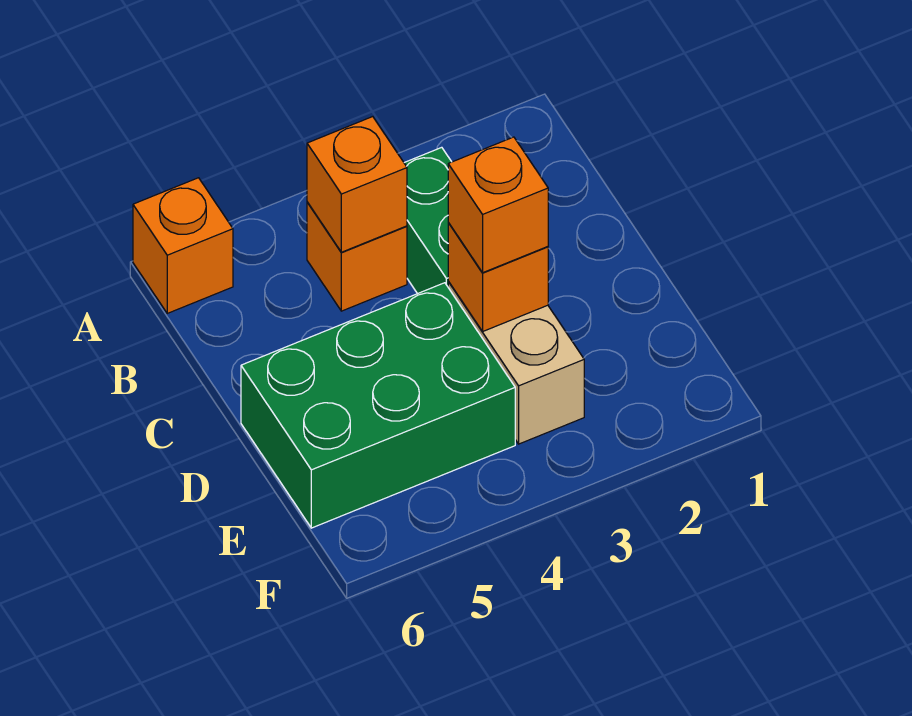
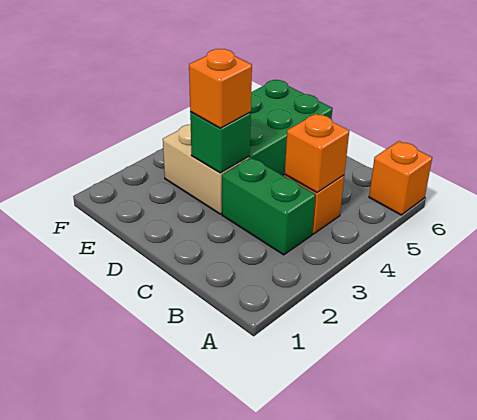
orange brick D3 level 2 -> green brick D3 level 2

